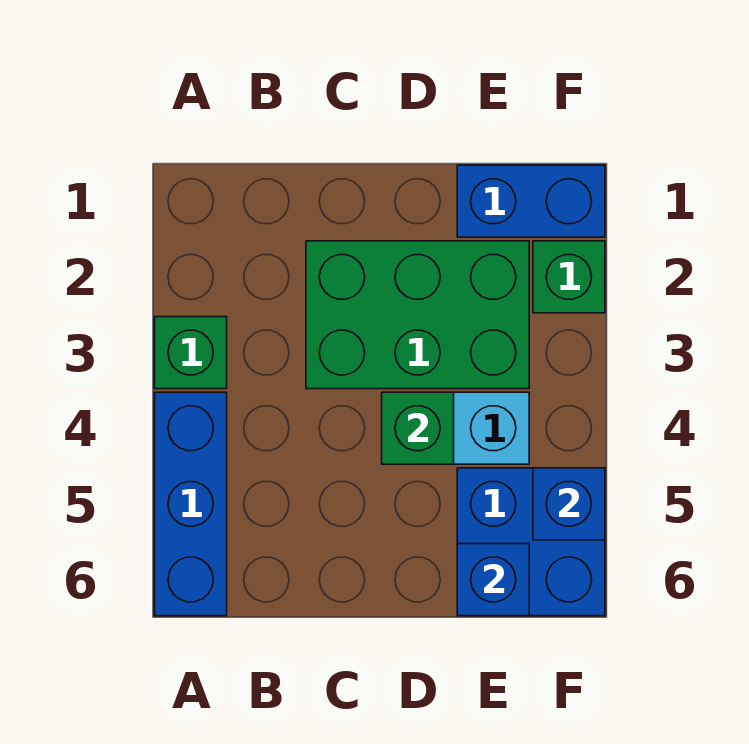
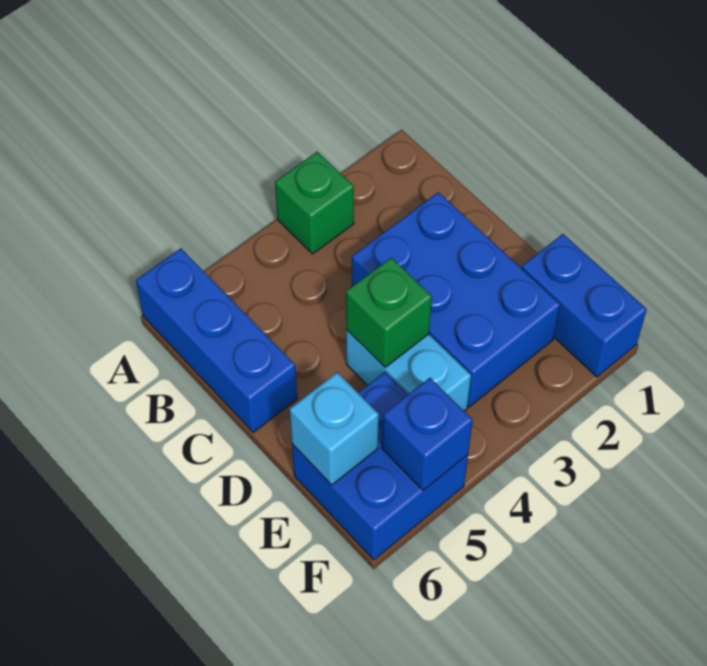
blue brick A4:A6 level 1 -> blue brick A6:C6 level 1
green brick C2:E3 level 1 -> blue brick C2:E3 level 1
blue brick E6 level 2 -> cyan brick E6 level 2
green brick F2 level 1 -> none

